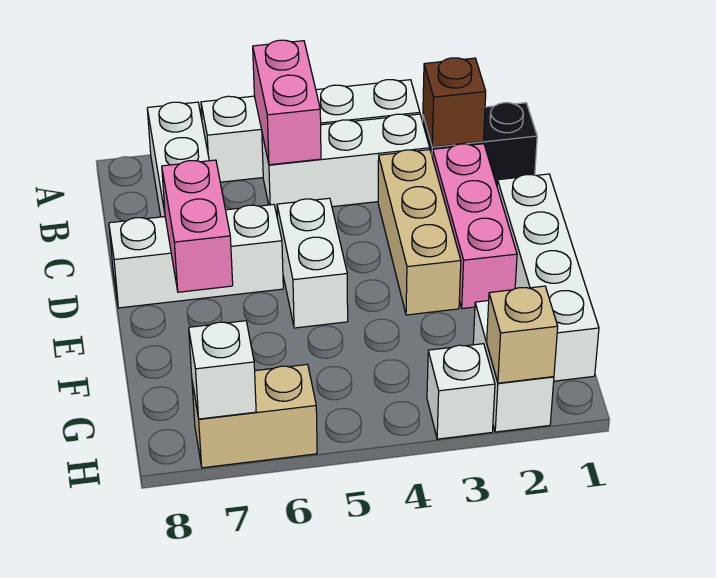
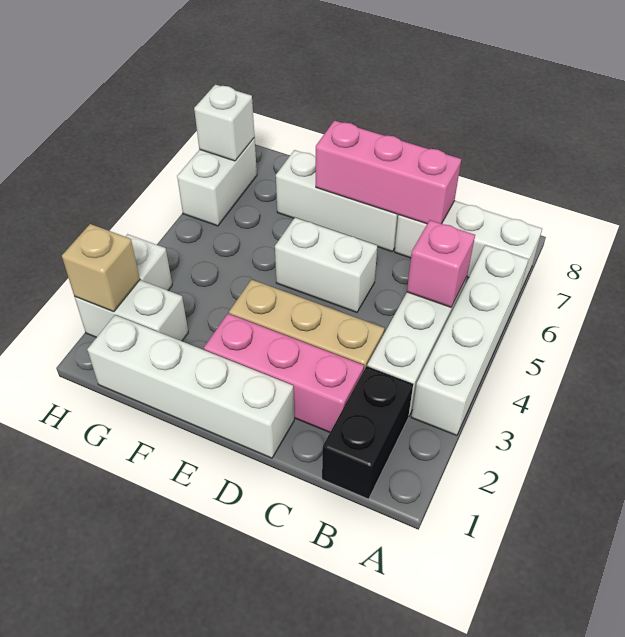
pink brick A5:B5 level 2 -> pink brick B5 level 2
brown brick B2 level 2 -> none
white brick D6:D8 level 1 -> white brick D7:F7 level 1
pink brick D7:E7 level 2 -> pink brick C7:E7 level 2
tan brick H6:H7 level 1 -> white brick H6:H7 level 1

